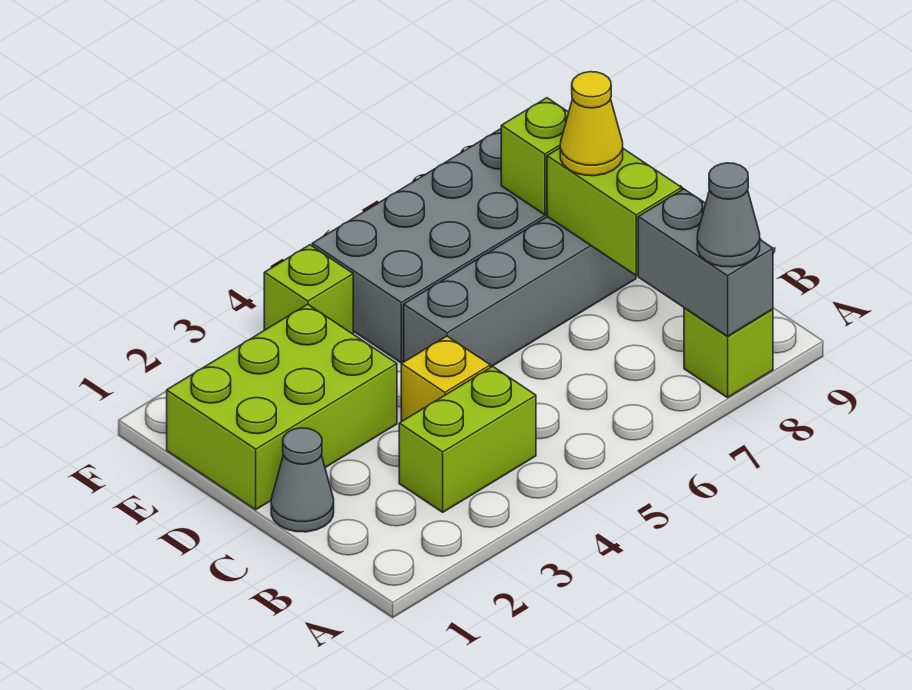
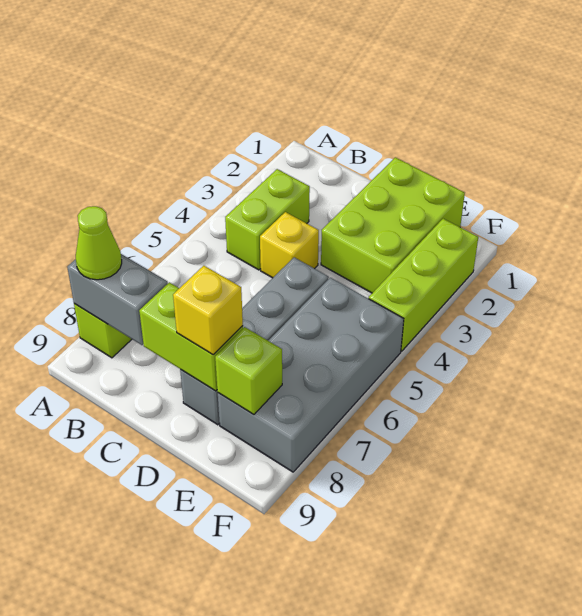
grey cone A8 level 3 -> lime cone A8 level 3
grey cone C1 level 1 -> none
yellow cone D8 level 3 -> yellow brick D8 level 3
lime brick F4 level 1 -> lime brick F2:F4 level 1

